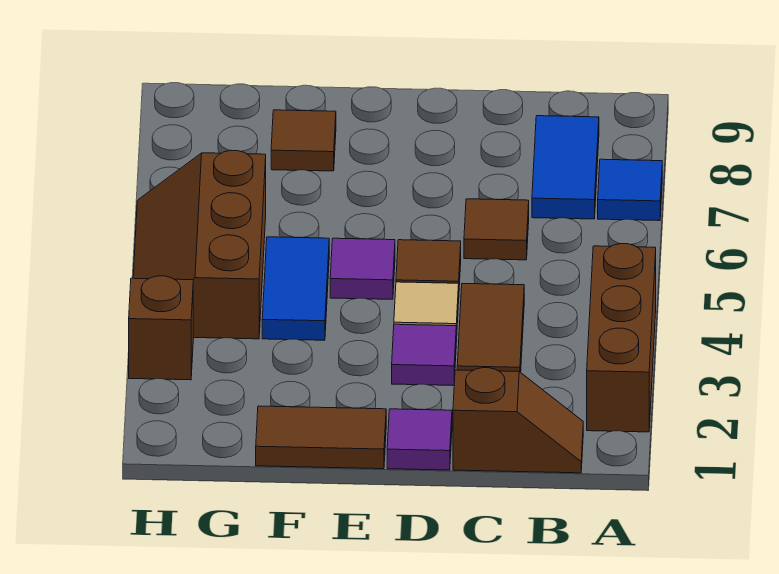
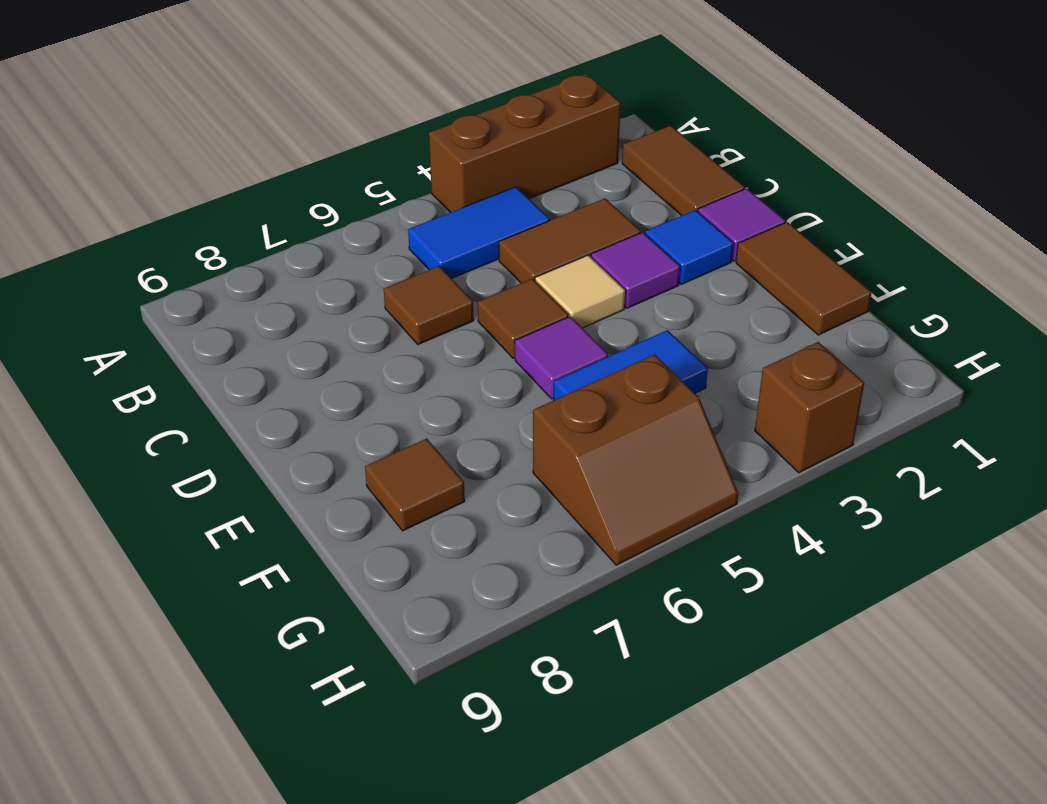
blue tile A7 level 1 -> blue tile D2 level 1
brown slope B1:C1 level 1 top C -> brown tile B1:C1 level 1
blue tile B7:B8 level 1 -> blue tile B4:B5 level 1
brown slope G4:H6 level 1 top G -> brown slope G5:H6 level 1 top G

